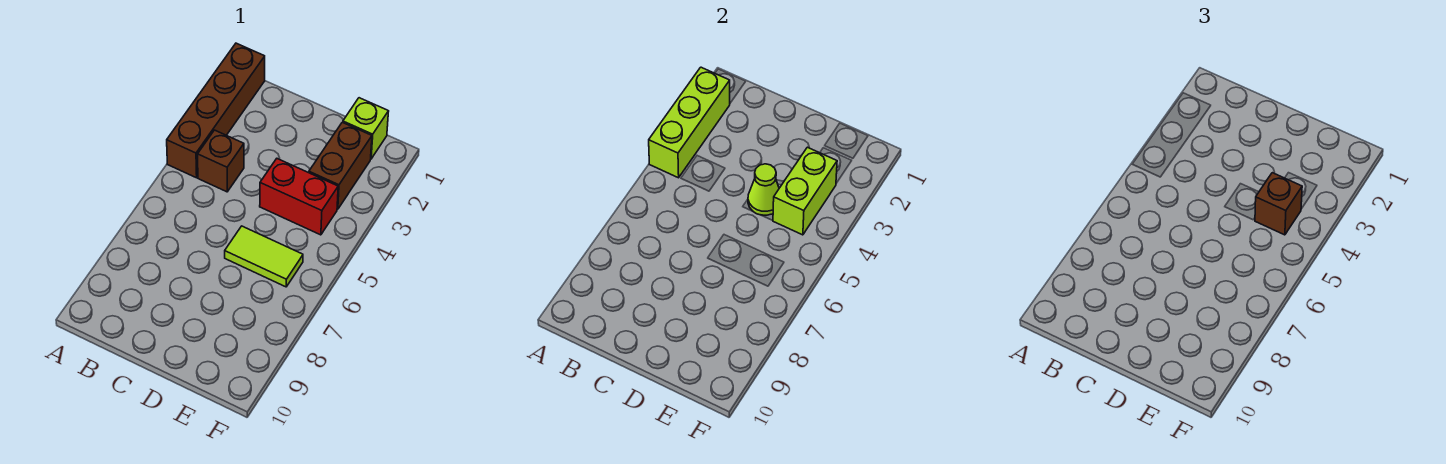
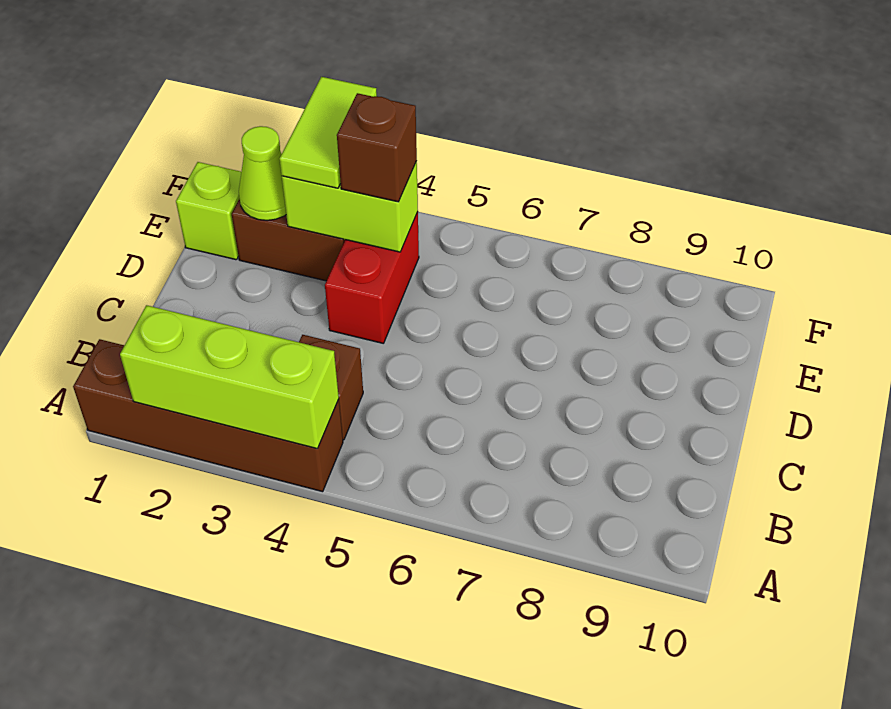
lime cone D4 level 2 -> lime cone E2 level 2
lime tile D6:E6 level 1 -> lime tile E3:F3 level 3

